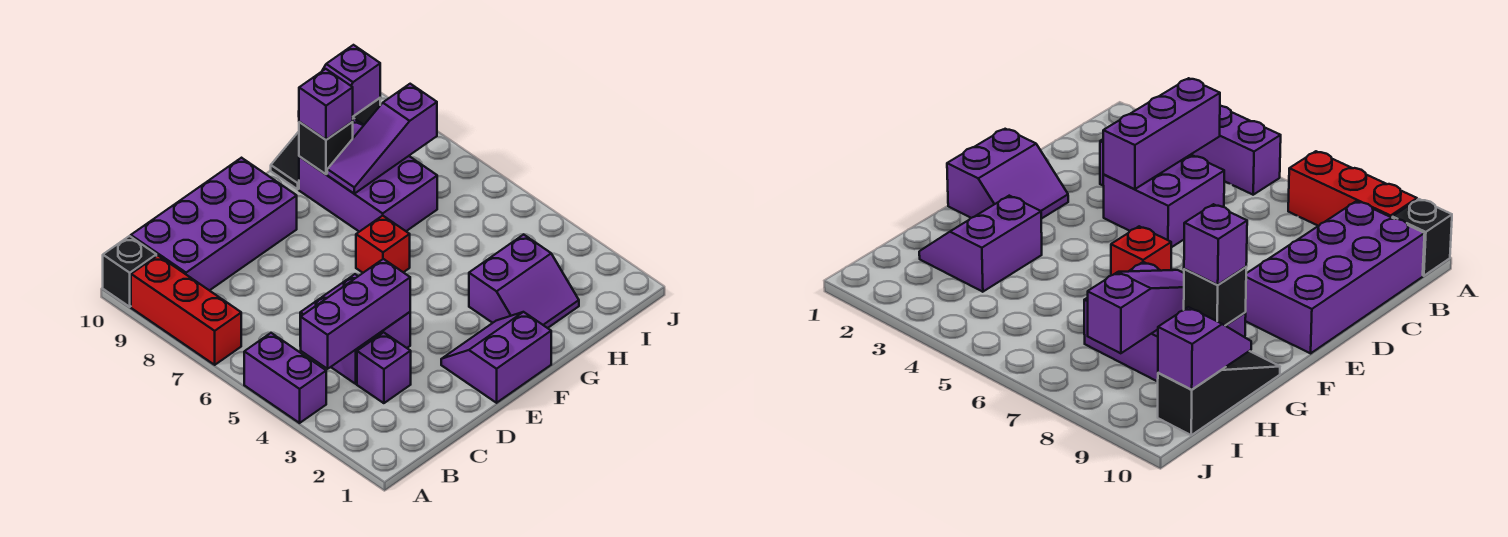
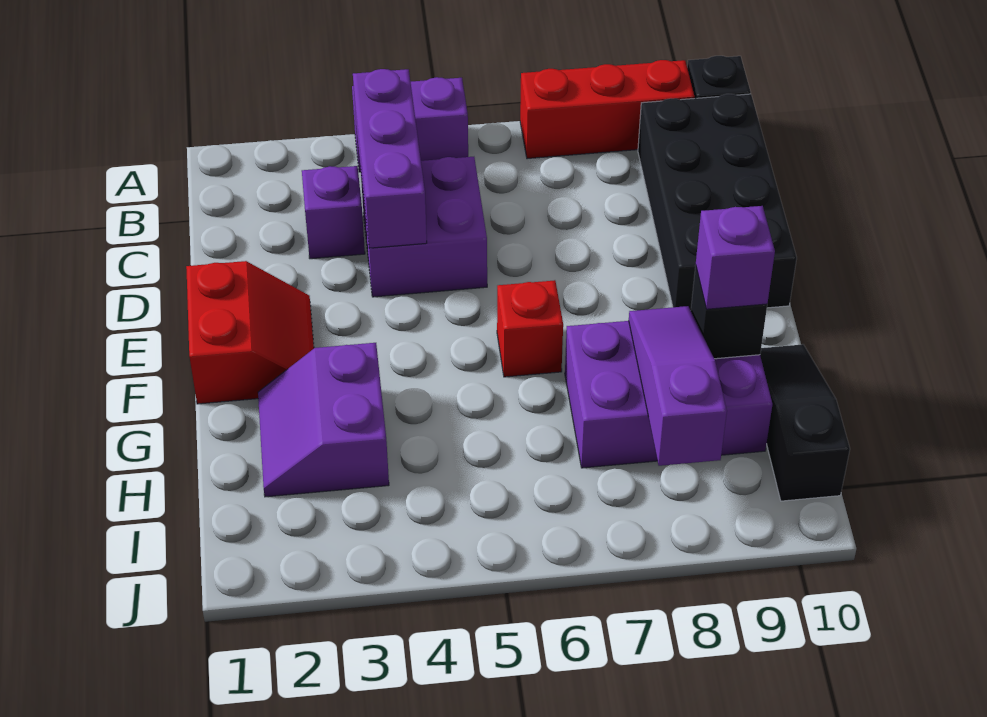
purple brick B9:E10 level 1 -> black brick B9:E10 level 1
purple slope E1:F2 level 1 top 1 -> red slope E1:F2 level 1 top 1
purple slope H10:I10 level 2 top I -> none

